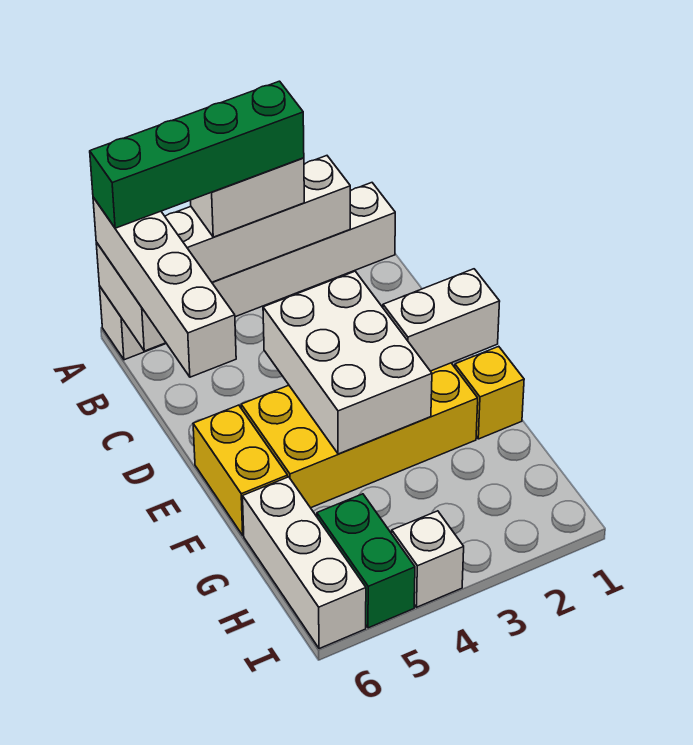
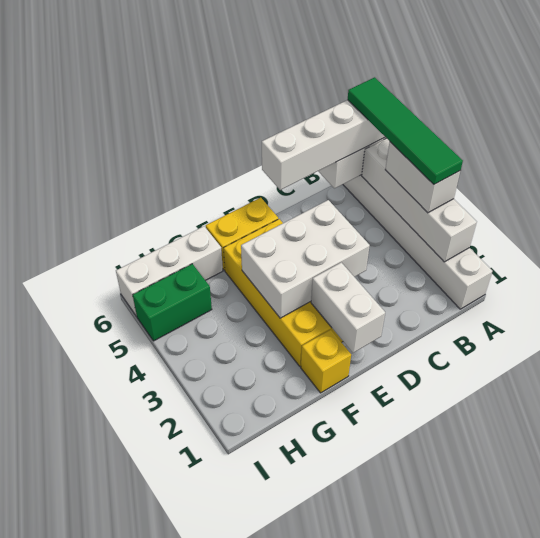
green brick A3:A6 level 4 -> green tile A3:A6 level 4
white brick I4 level 1 -> none

